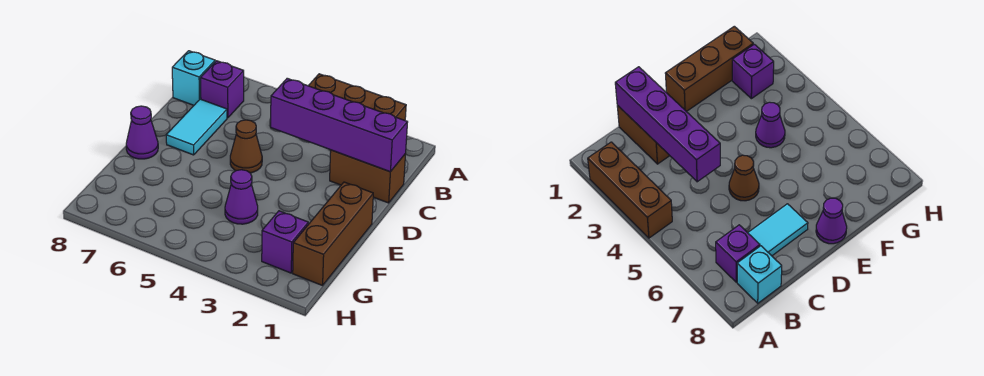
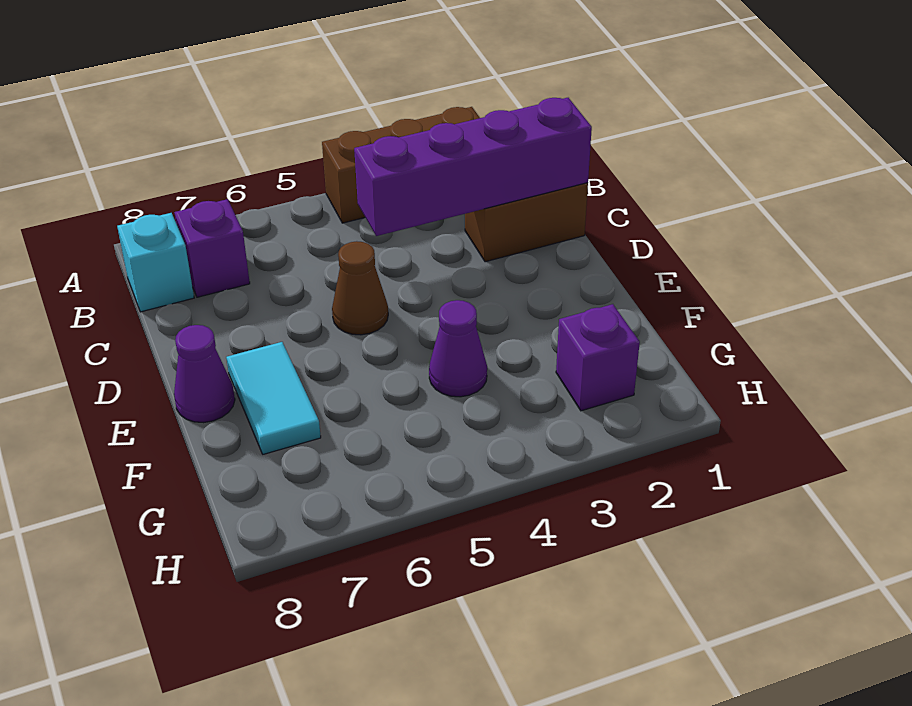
cyan tile C7:D7 level 1 -> cyan tile E7:F7 level 1
brown brick E1:G1 level 1 -> none

